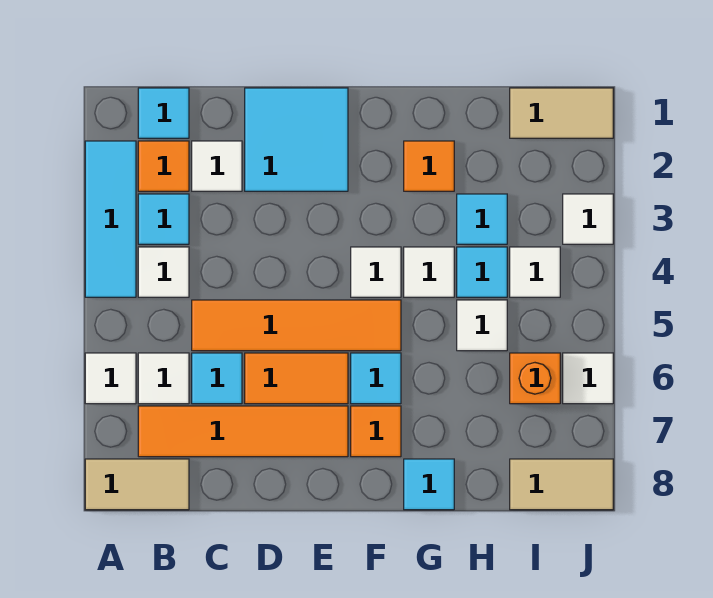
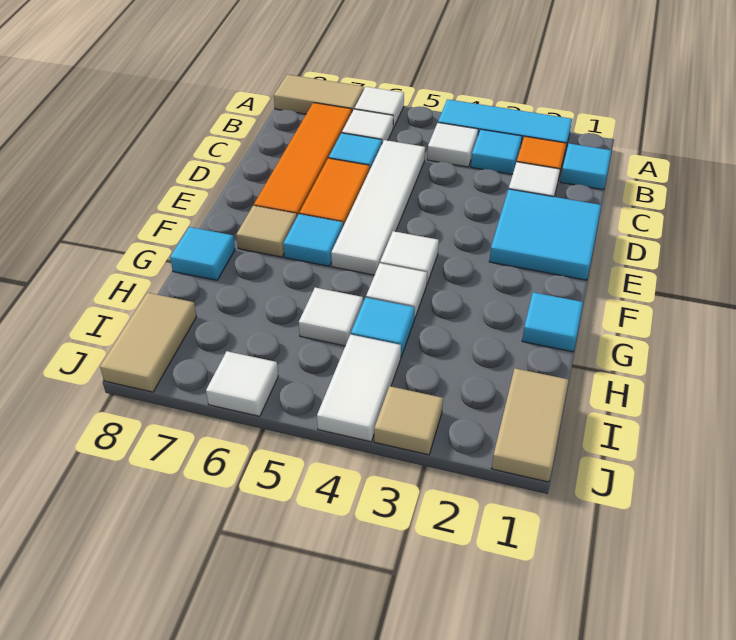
tan tile A8:B8 level 1 -> tan tile A7:A8 level 1
orange tile C5:F5 level 1 -> white tile C5:F5 level 1
orange tile F7 level 1 -> tan tile F7 level 1
orange tile G2 level 1 -> none
cyan tile H3 level 1 -> cyan tile G1 level 1
white tile I4 level 1 -> white tile I4:J4 level 1
orange brick I6 level 1 -> none
white tile J3 level 1 -> tan tile J3 level 1

